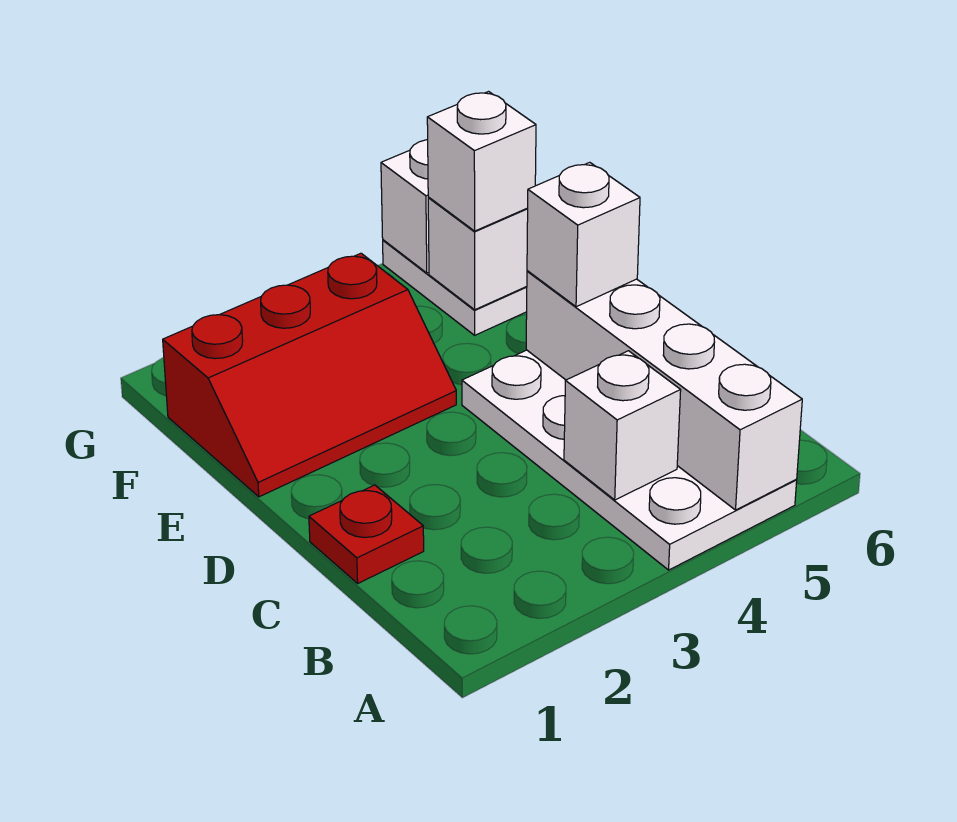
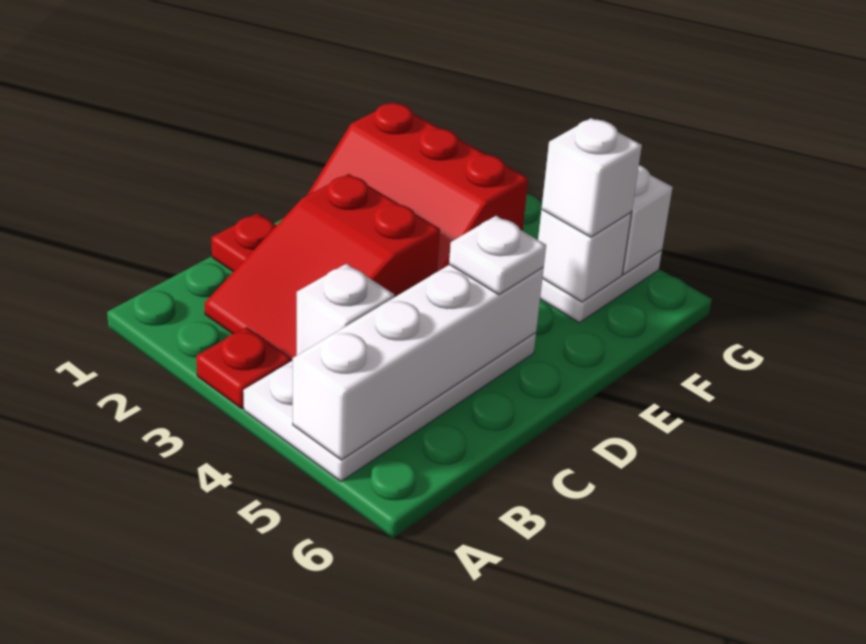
none -> red plate A3 level 1
none -> red slope B2:D3 level 1 top D
white brick D5 level 3 -> white plate D5 level 3

